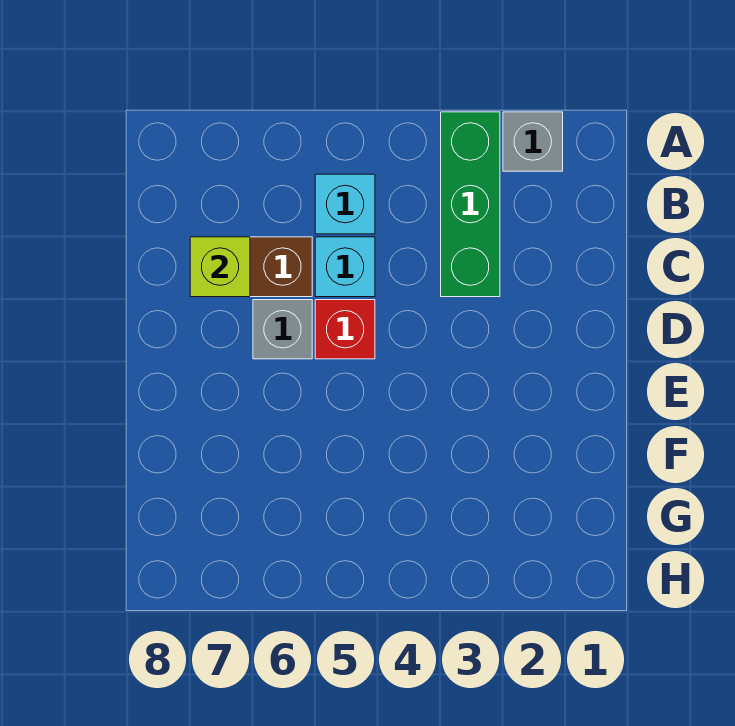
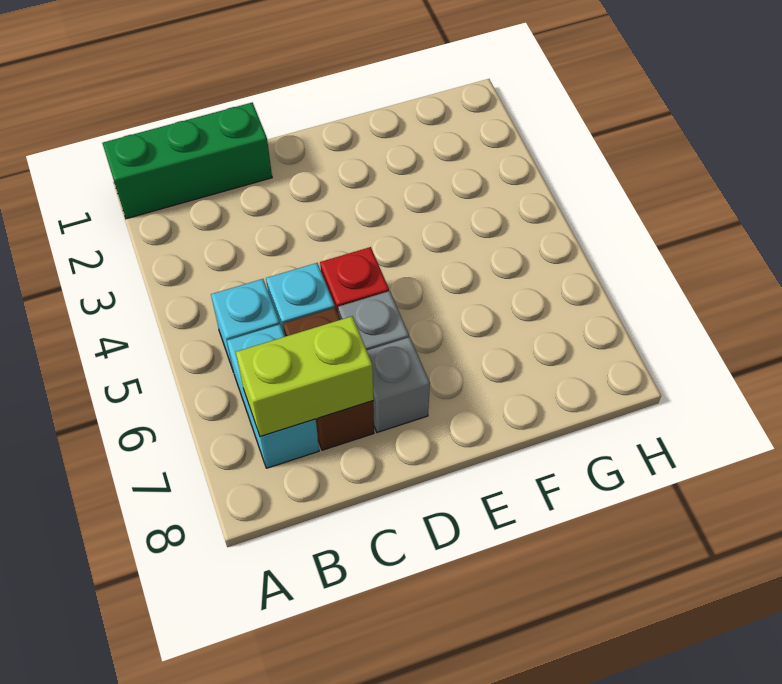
grey brick A2 level 1 -> grey brick D7 level 1
green brick A3:C3 level 1 -> green brick A1:C1 level 1
none -> cyan brick B6:B7 level 1
lime brick C7 level 2 -> lime brick B7:C7 level 2

